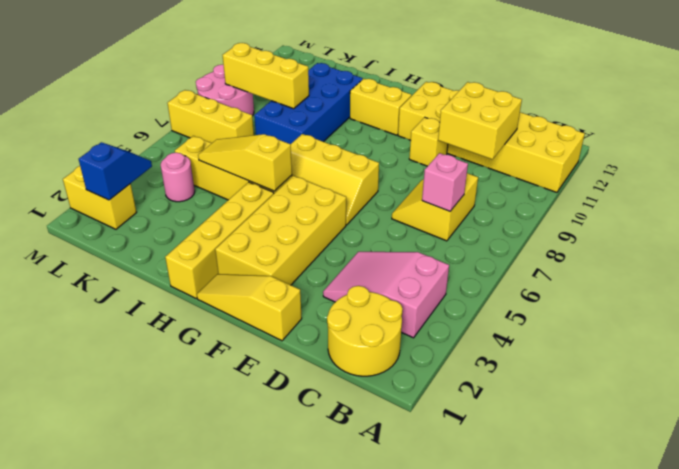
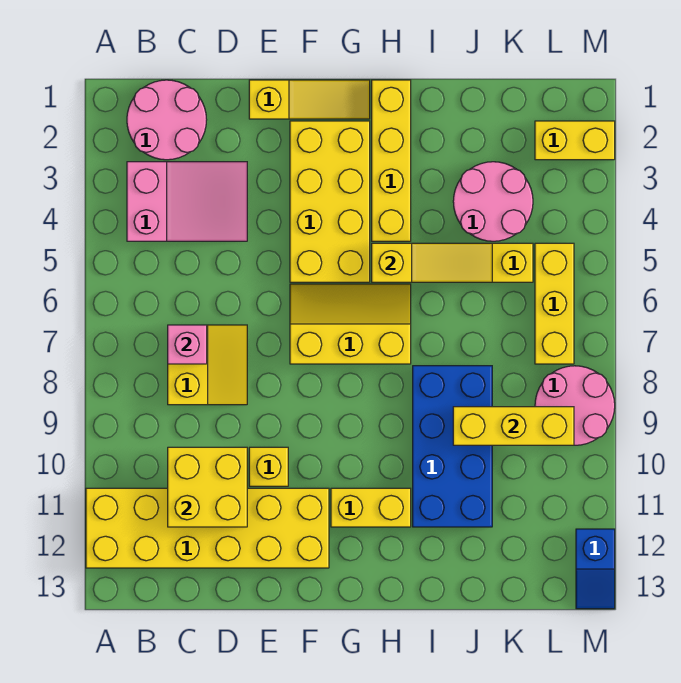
yellow round brick B1:C2 level 1 -> pink round brick B1:C2 level 1
pink round brick K4 level 1 -> pink round brick J3:K4 level 1
yellow brick K7:M7 level 1 -> yellow brick L5:L7 level 1
blue slope L2:L3 level 2 top 2 -> blue slope M12:M13 level 1 top 12

